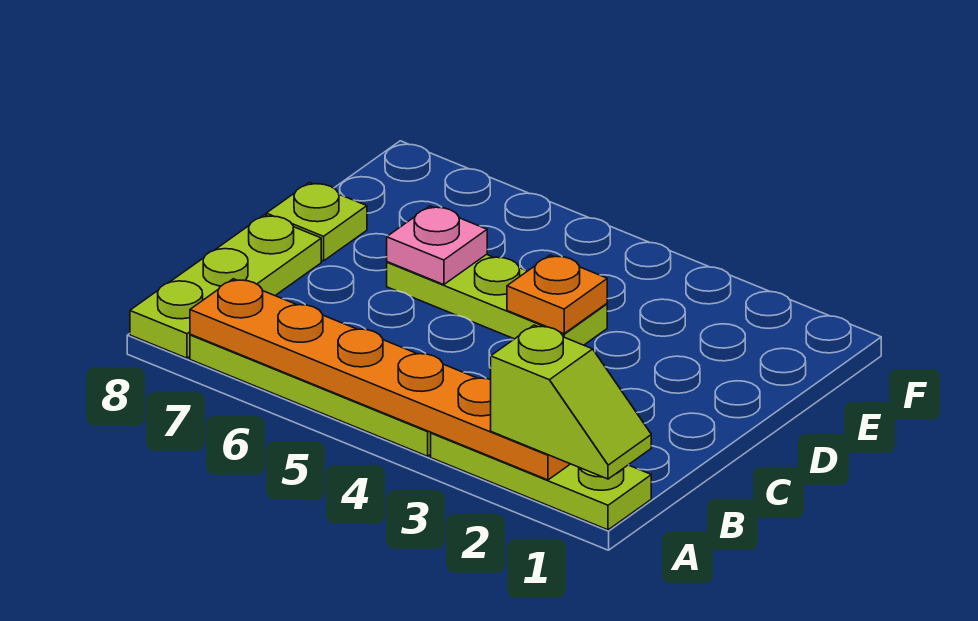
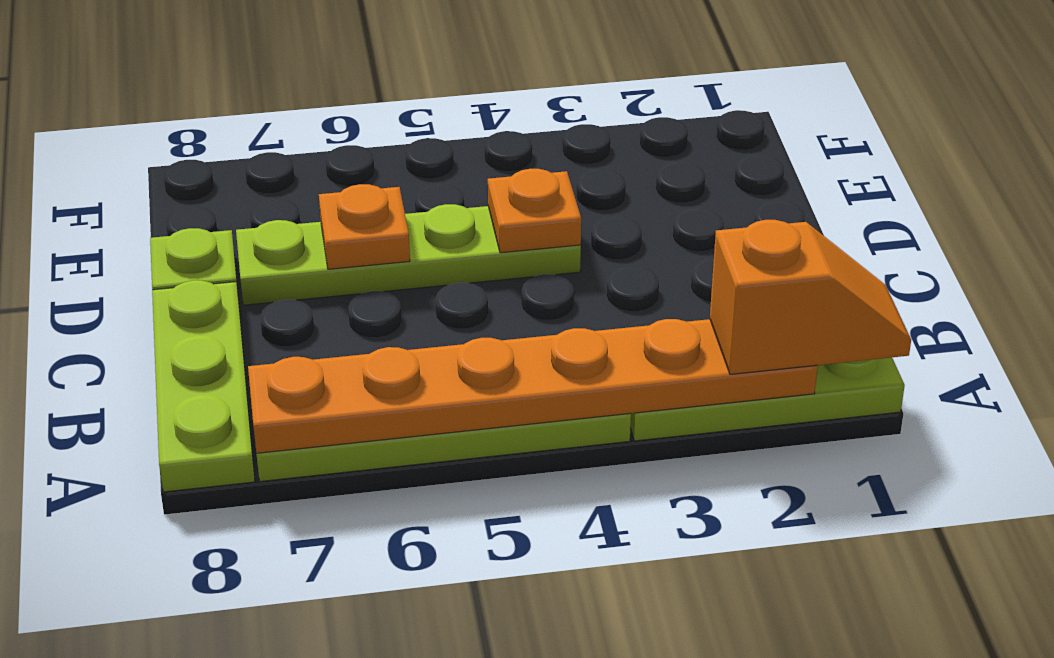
lime slope A1:A2 level 3 top 2 -> orange slope A1:A2 level 3 top 2
lime plate D4:D6 level 1 -> lime plate D4:D7 level 1
pink plate D6 level 2 -> orange plate D6 level 2

